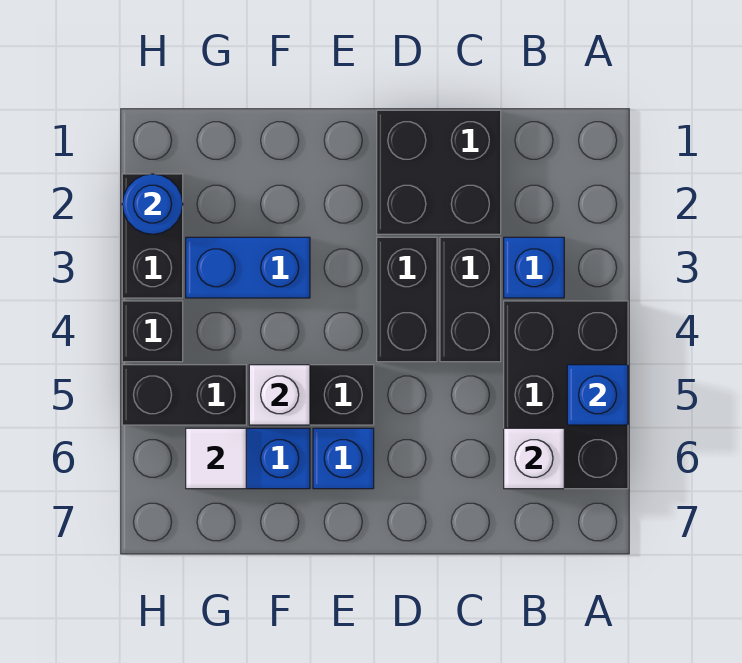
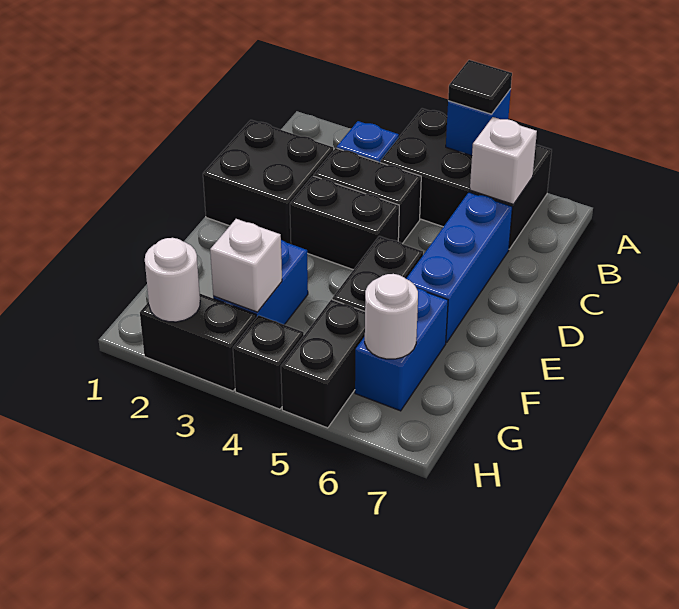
none -> black tile A5 level 3
blue brick E6 level 1 -> blue brick C6:E6 level 1
white brick F5 level 2 -> white brick G3 level 2
white tile G6 level 2 -> white round brick G6 level 2
blue round brick H2 level 2 -> white round brick H2 level 2

